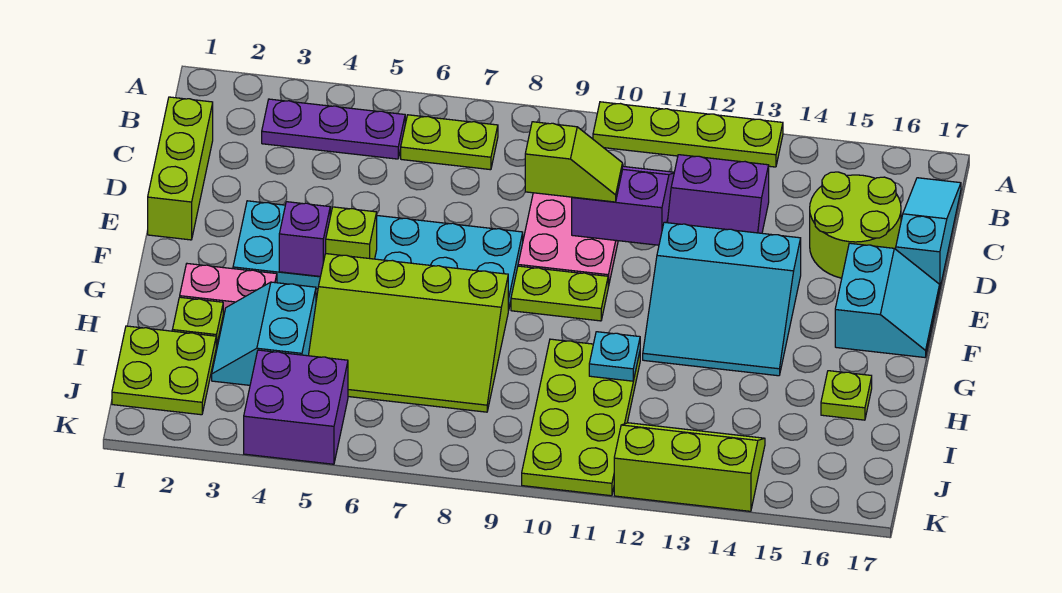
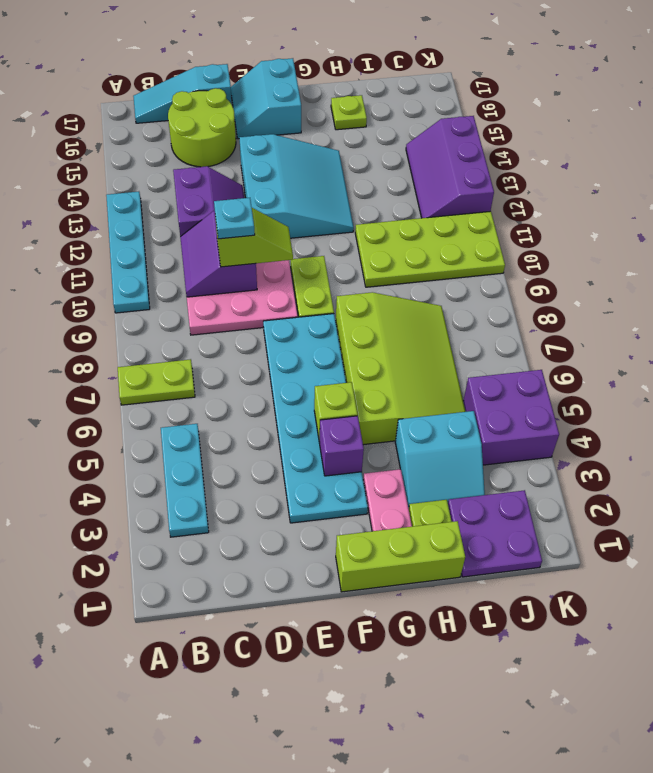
lime plate A10:A13 level 1 -> cyan plate A10:A13 level 1
purple plate B3:B5 level 1 -> cyan plate B3:B5 level 1
lime plate B6:B7 level 1 -> lime plate A7:B7 level 1
lime brick C1:E1 level 1 -> lime brick F1:H1 level 1
lime slope D9:D10 level 3 top 9 -> lime slope D10:E10 level 3 top D
cyan slope E16:F17 level 1 top 16 -> cyan slope E16:F17 level 1 top F
cyan plate H11 level 2 -> cyan plate D10 level 4
lime plate I1:J2 level 1 -> purple plate I1:J2 level 1
lime slope J12:K14 level 1 top K -> purple slope J12:K14 level 1 top K

